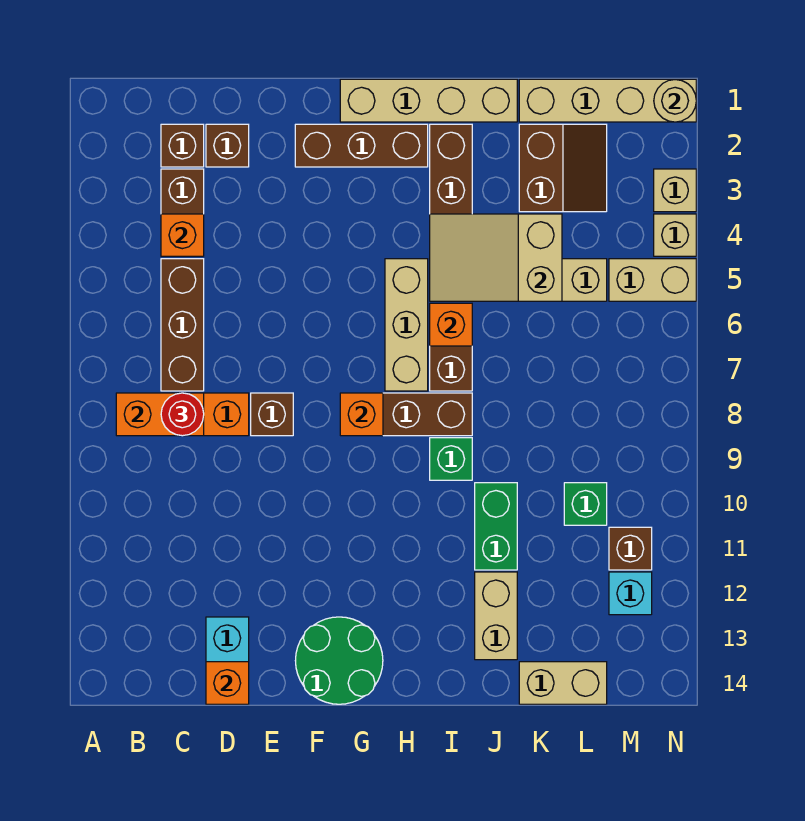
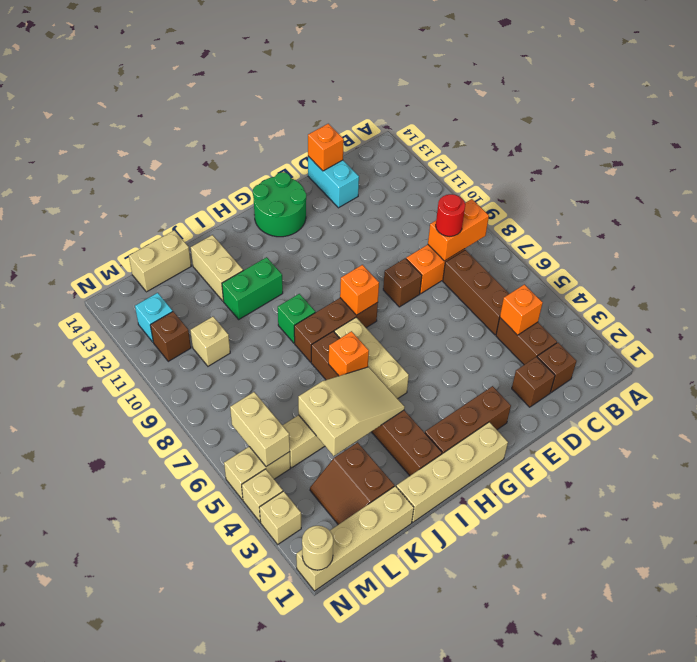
green brick J10:J11 level 1 -> green brick I11:J11 level 1
green brick L10 level 1 -> tan brick L10 level 1
none -> tan brick M5:M6 level 2

